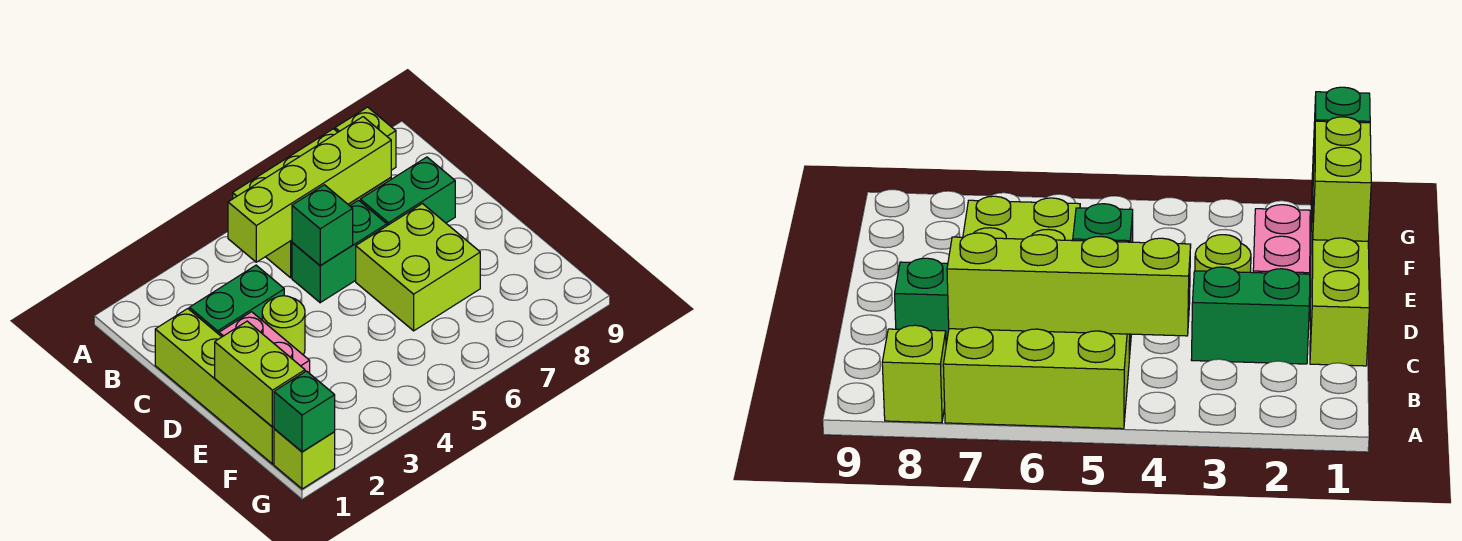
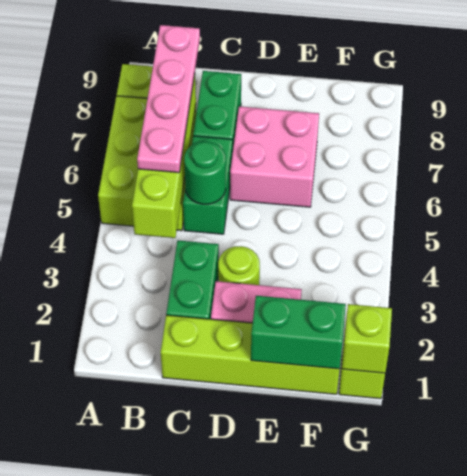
none -> pink plate B5:B8 level 3
green brick C5 level 2 -> green round brick C5 level 2
lime brick D6:E7 level 1 -> pink brick D6:E7 level 1
lime brick E1:F1 level 2 -> green brick E1:F1 level 2
green brick G1 level 2 -> lime brick G1 level 2

